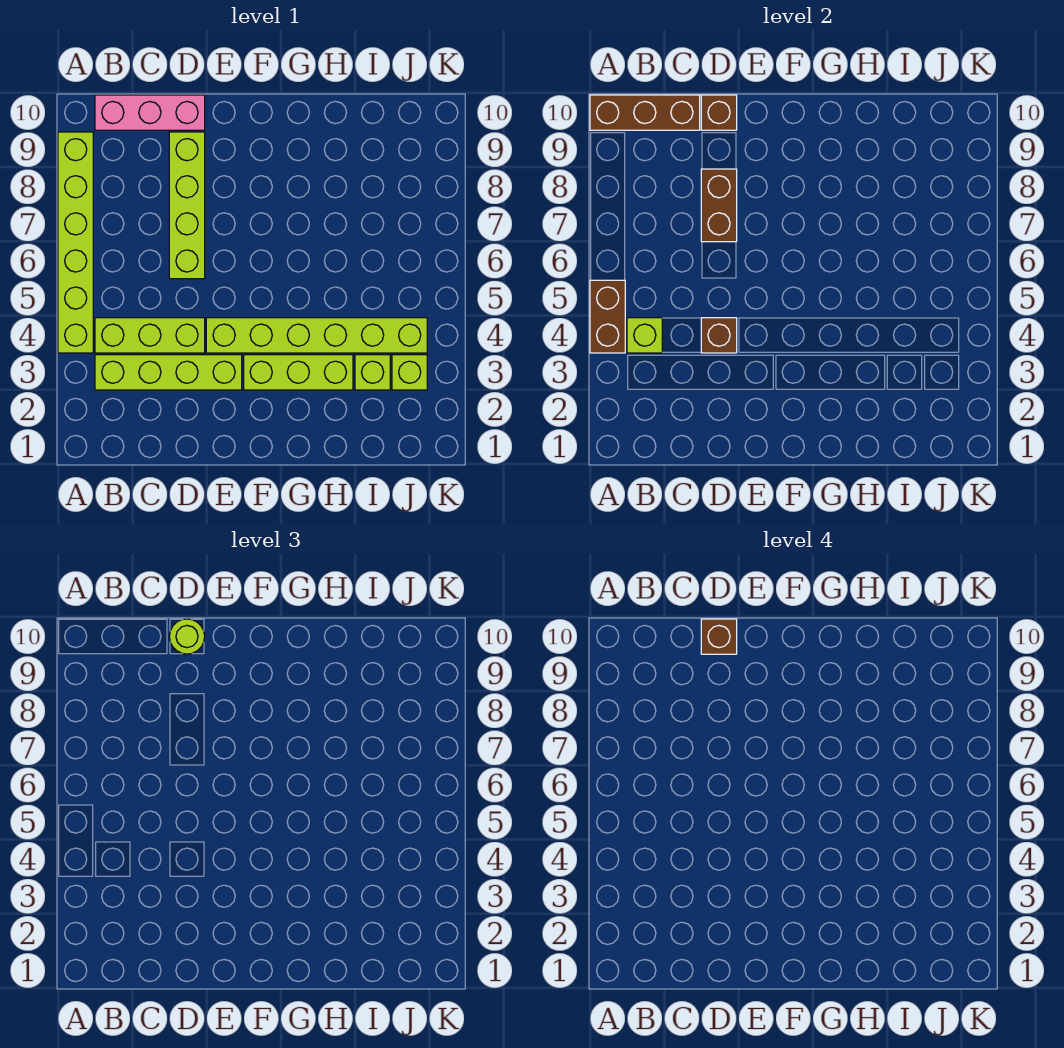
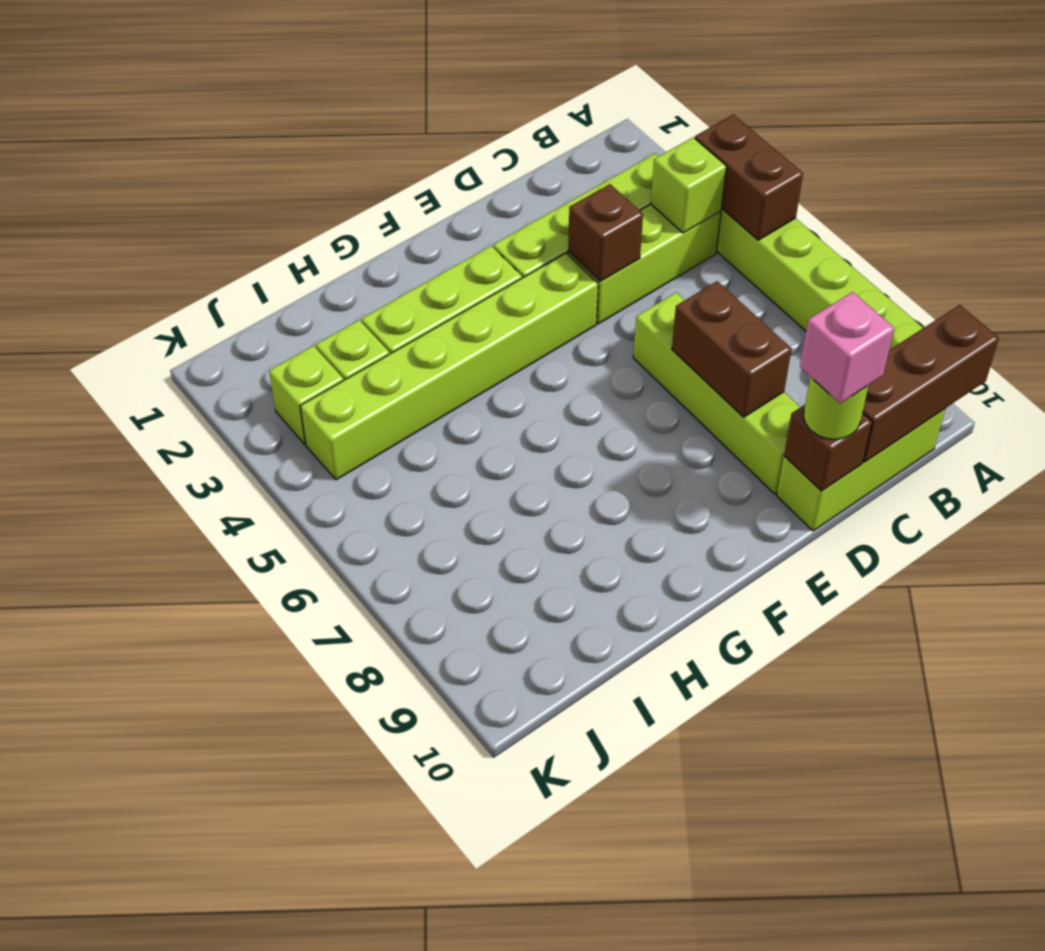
pink brick B10:D10 level 1 -> lime brick B10:D10 level 1
brown brick D10 level 4 -> pink brick D10 level 4

